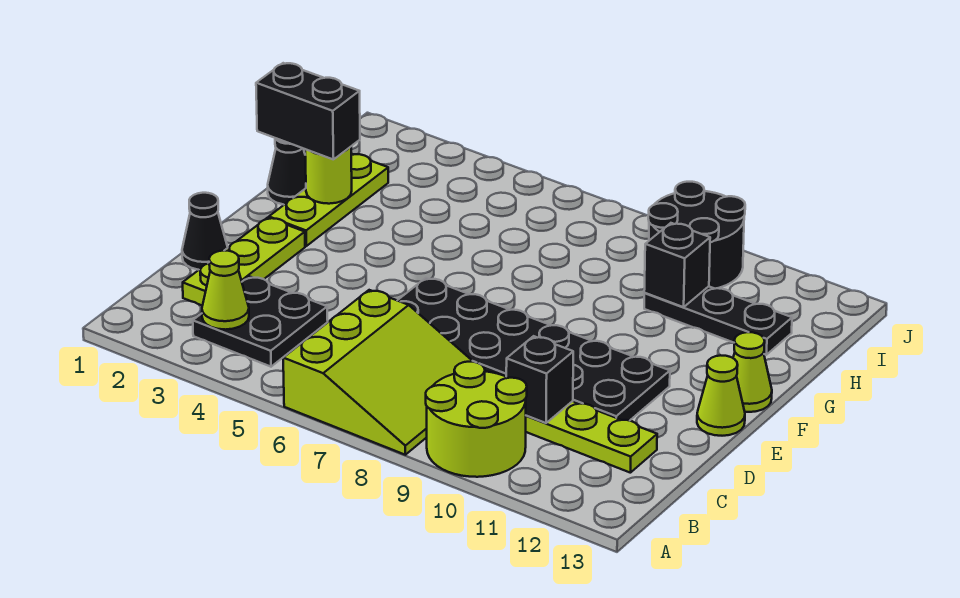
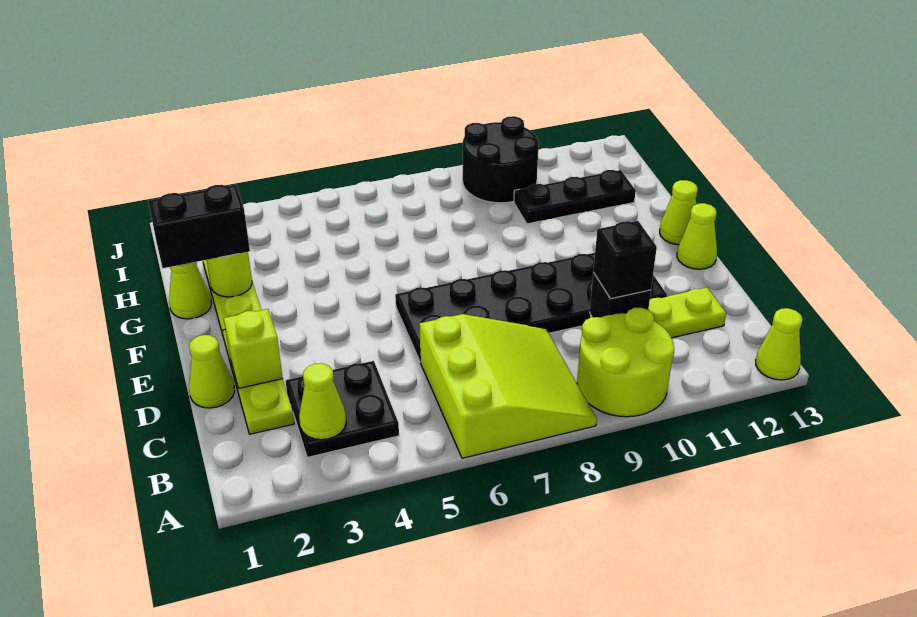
none -> lime cone A13 level 1
black cone D1 level 1 -> lime cone D1 level 1
none -> lime brick D2 level 2
black cone G1 level 1 -> lime cone G1 level 1
black brick H10 level 2 -> black brick C10 level 3

